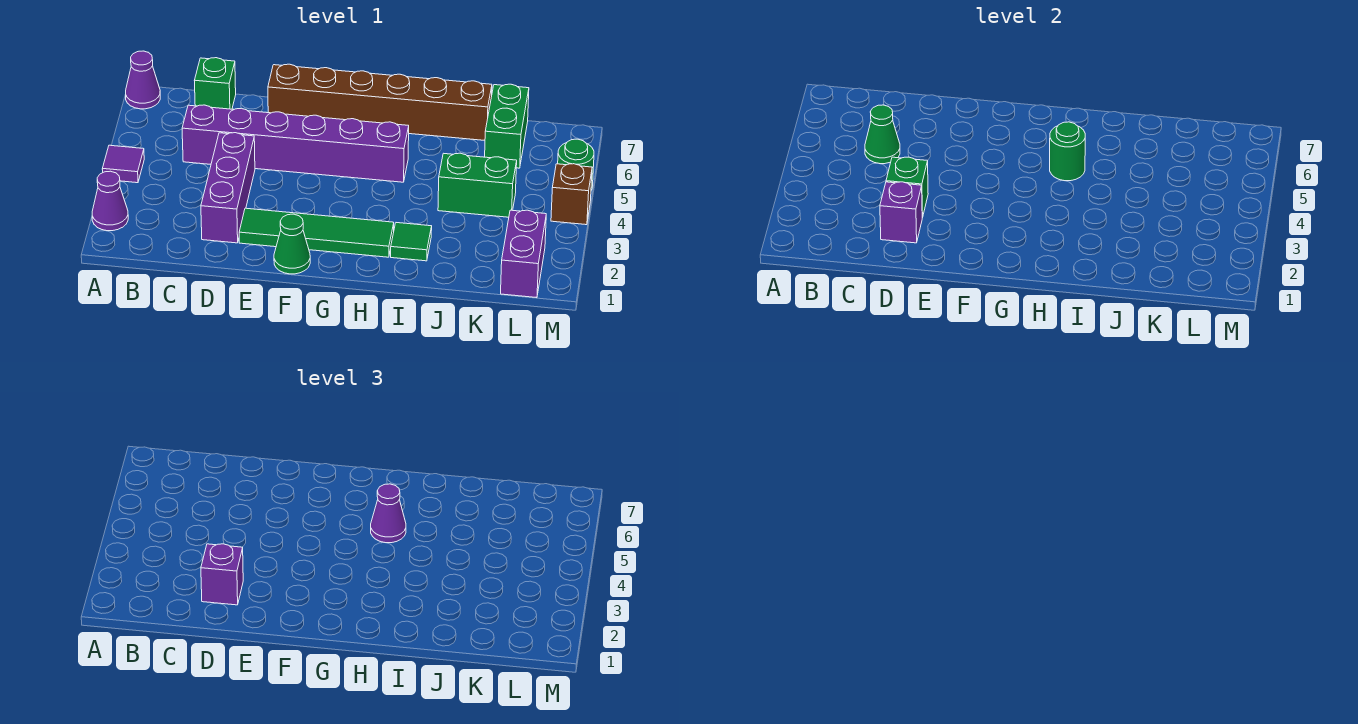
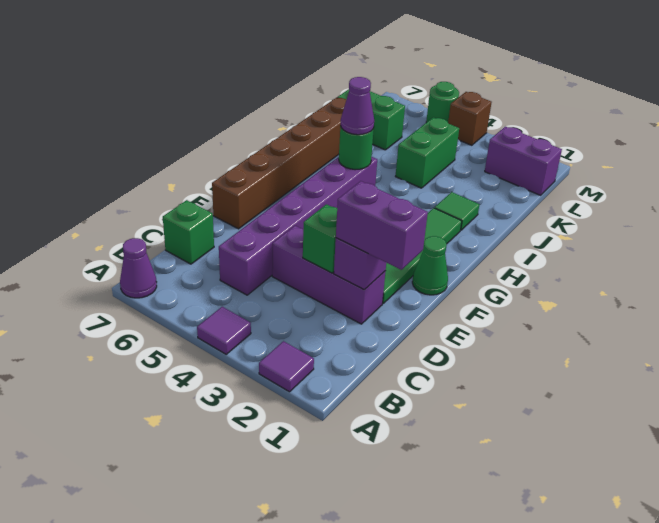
purple cone A2 level 1 -> purple tile A2 level 1
green cone C5 level 2 -> none
purple brick D2 level 3 -> purple brick D1:D2 level 3

